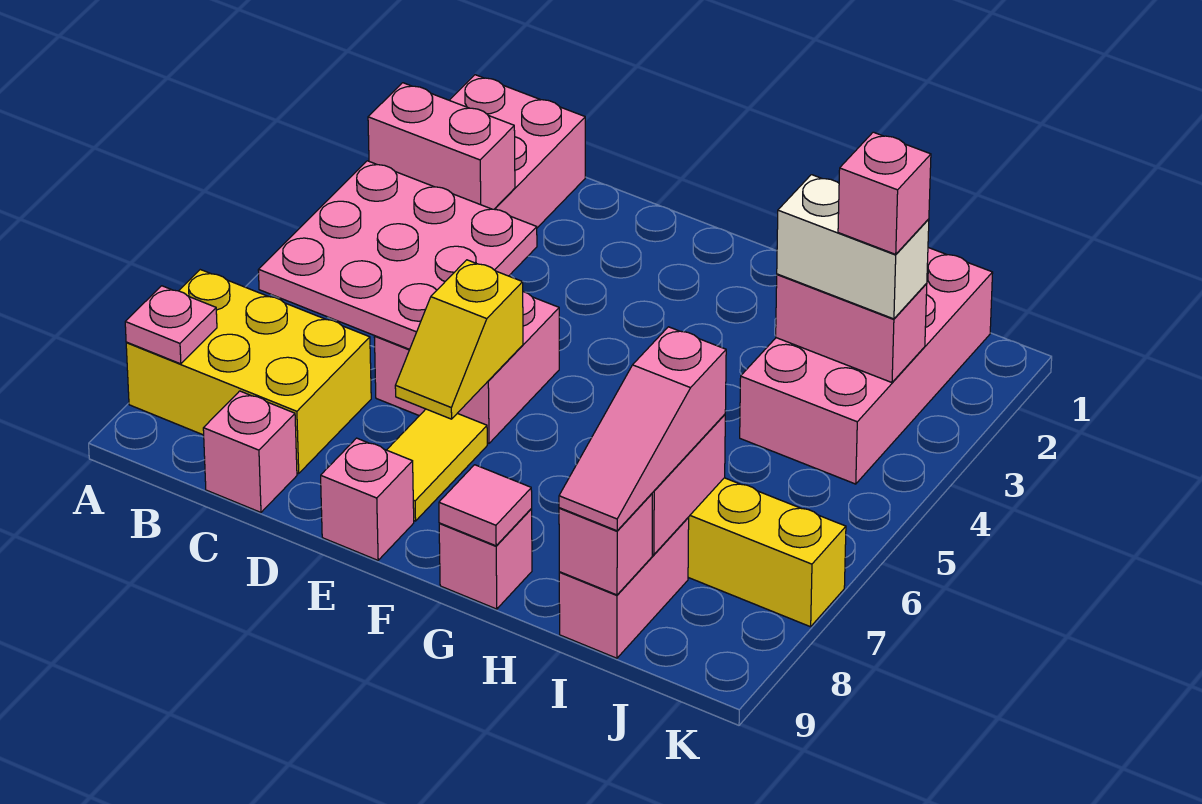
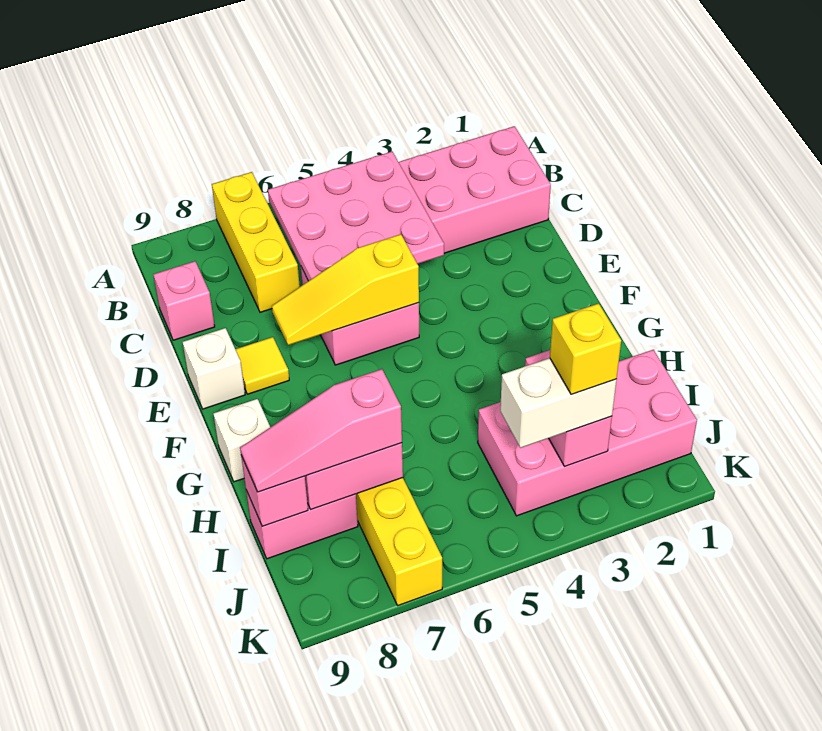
yellow brick A7:C8 level 1 -> yellow brick A7:C7 level 1
pink plate A8 level 2 -> none
pink brick B3:C3 level 2 -> none
yellow slope E6:E7 level 2 top 6 -> yellow slope E5:E7 level 2 top 5
yellow tile E7:E8 level 1 -> yellow tile E8 level 1
pink brick E9 level 1 -> white brick E9 level 1
pink brick G9 level 1 -> white brick G9 level 1
pink tile G9 level 2 -> none
white brick I3:J3 level 3 -> white brick J3:J4 level 3
pink brick J3 level 4 -> yellow brick J3 level 4

